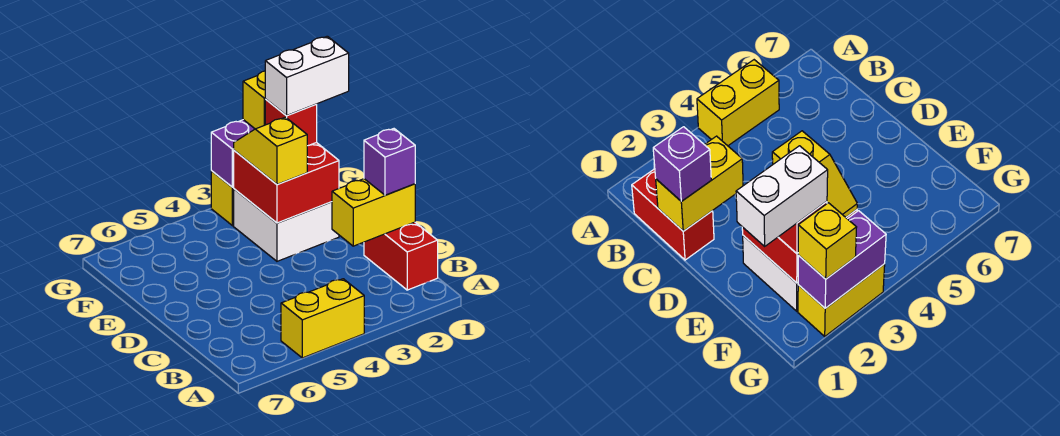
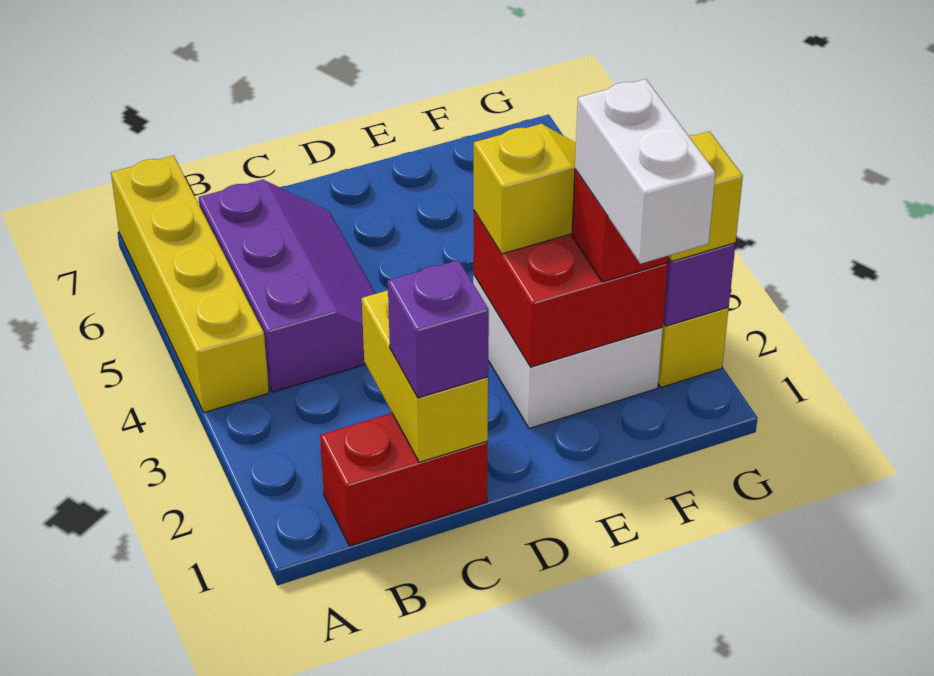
yellow brick A4:A5 level 1 -> yellow brick A4:A7 level 1
none -> purple slope B4:C6 level 1 top B

